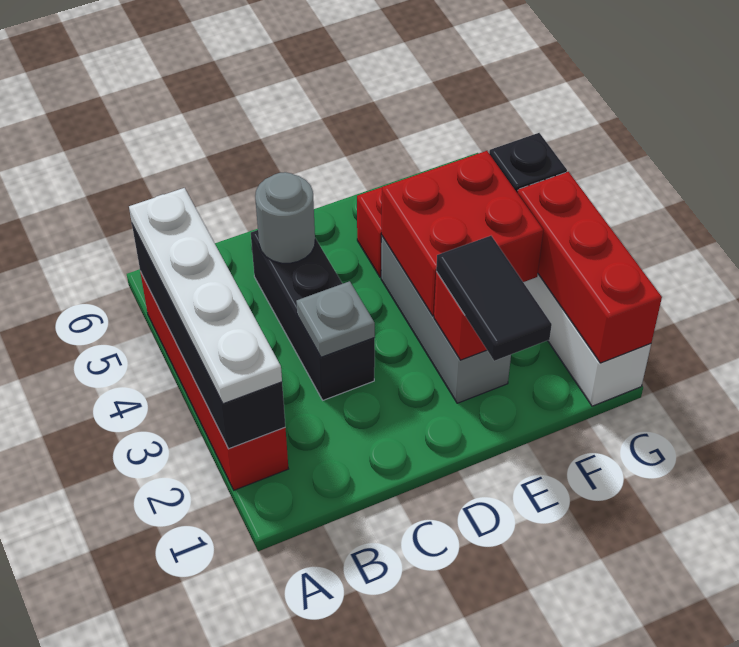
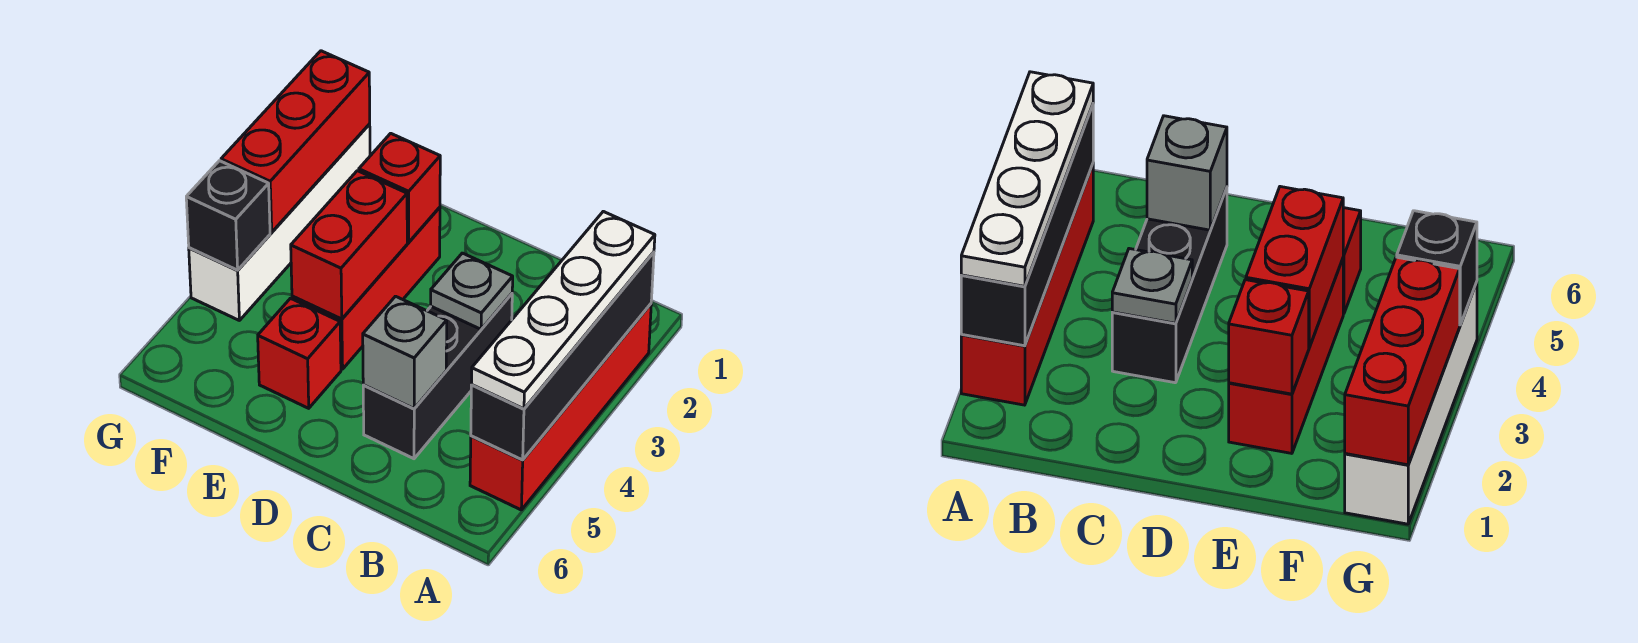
grey round brick C5 level 2 -> grey brick C5 level 2
black tile E1:E2 level 3 -> none
grey brick E2:E4 level 1 -> red brick E2:E4 level 1
red brick E3:F4 level 2 -> red brick E3:E4 level 2

